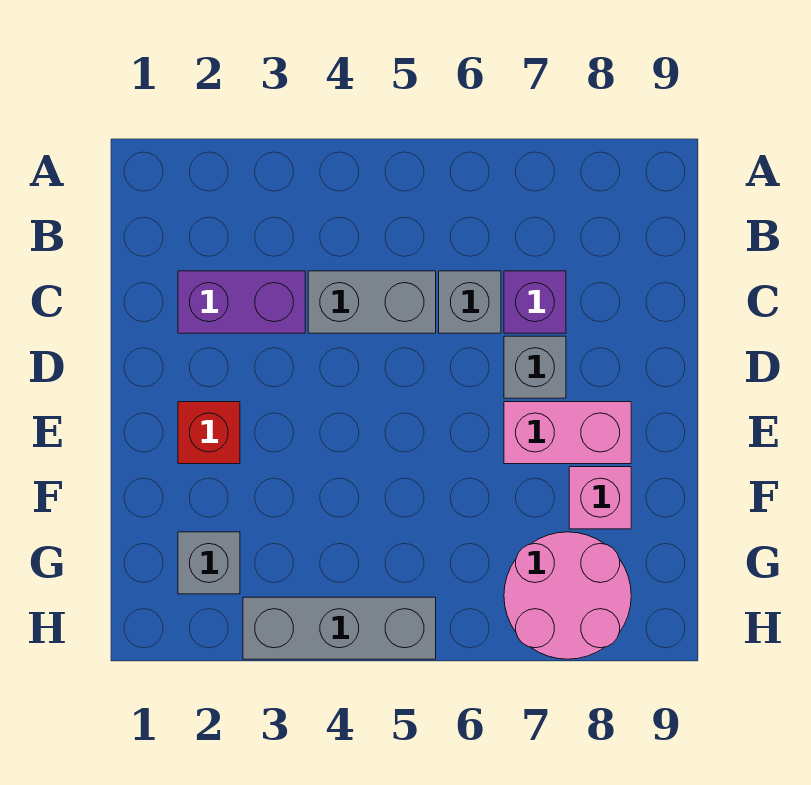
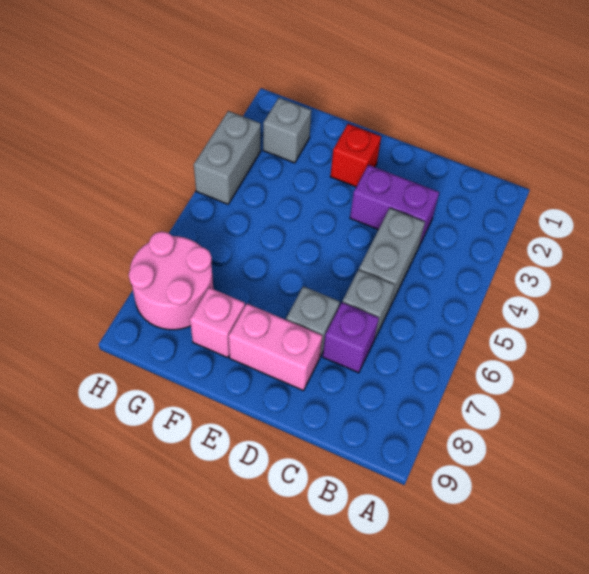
purple brick C2:C3 level 1 -> purple brick C3:D3 level 1
pink brick E7:E8 level 1 -> pink brick D8:E8 level 1
grey brick H3:H5 level 1 -> grey brick H3:H4 level 1

